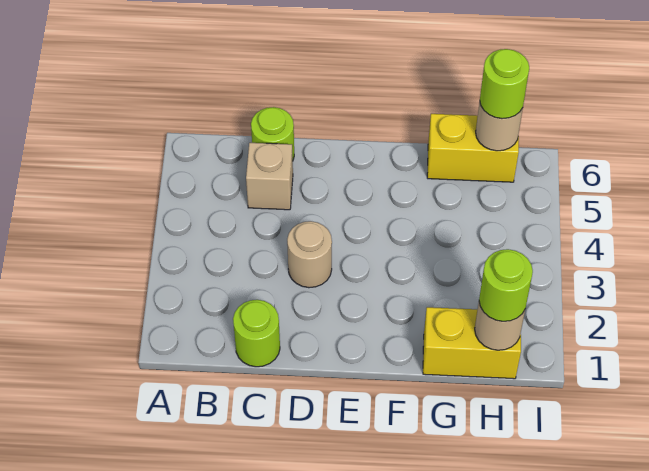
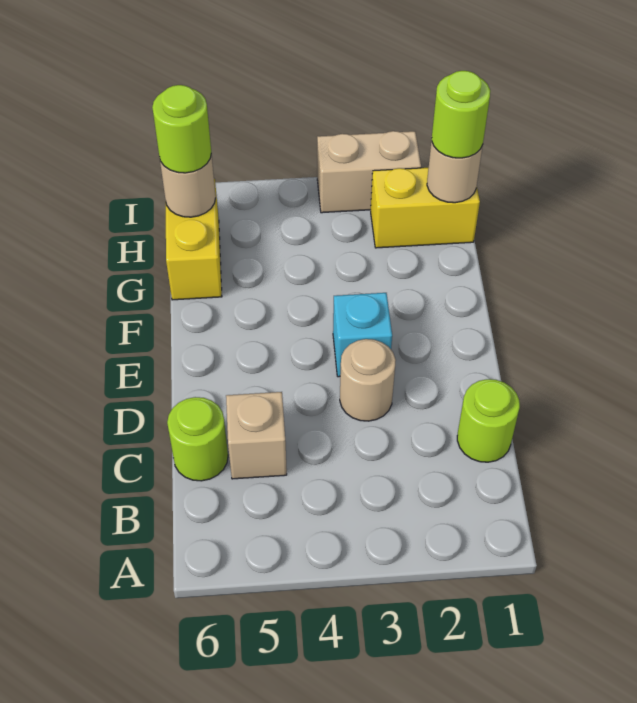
none -> cyan brick E3 level 1
yellow brick G1:H1 level 1 -> yellow brick H1:H2 level 1
none -> tan brick I2:I3 level 1

